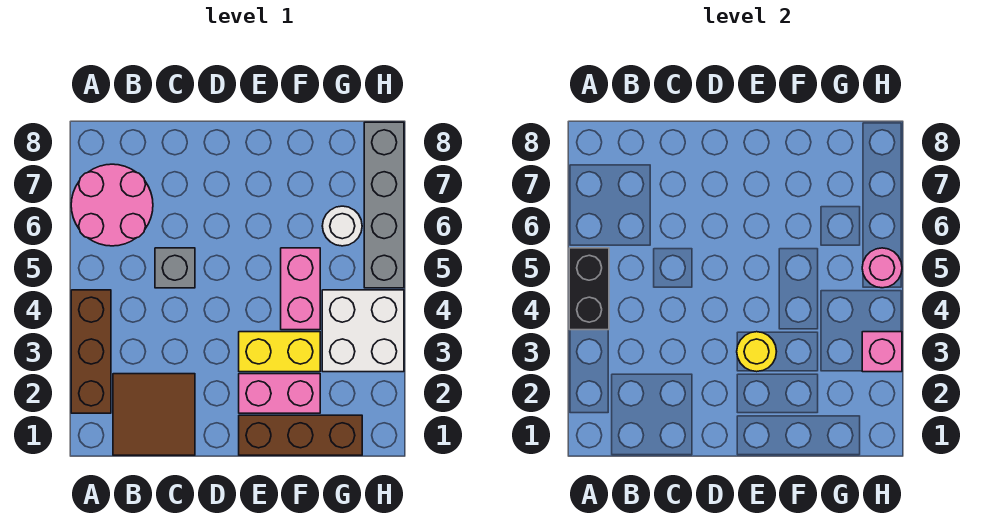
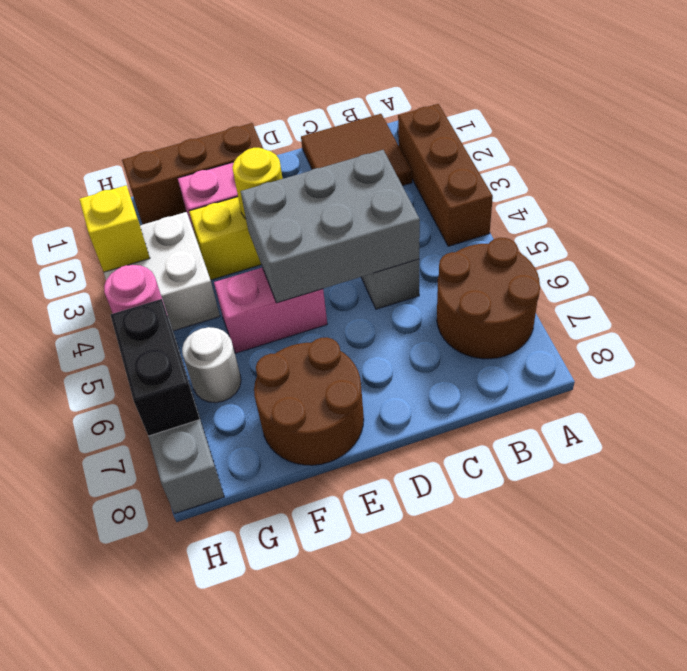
black brick A4:A5 level 2 -> black brick H6:H7 level 2
pink round brick A6:B7 level 1 -> brown round brick A6:B7 level 1
none -> grey brick C4:E5 level 2
none -> brown round brick E7:F8 level 1
pink brick F4:F5 level 1 -> pink brick E5:F5 level 1
pink brick H3 level 2 -> yellow brick H3 level 2

